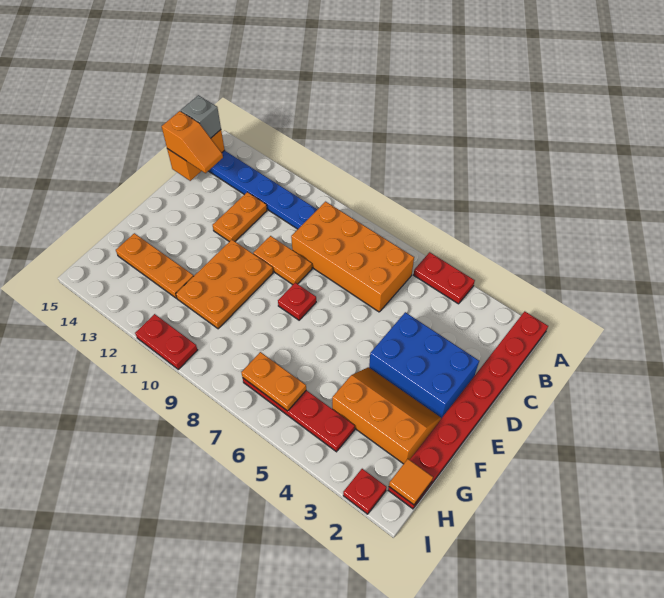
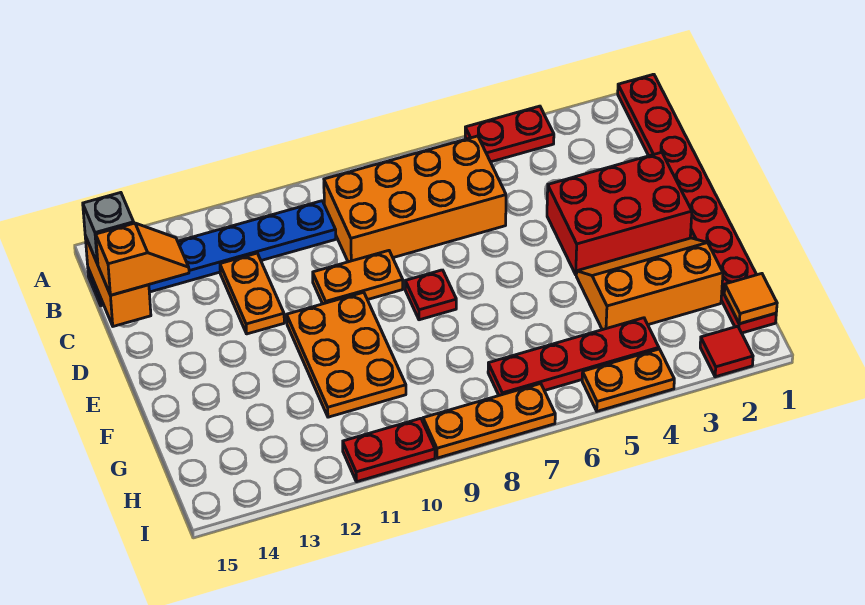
blue brick D2:E4 level 1 -> red brick D2:E4 level 1
orange plate G12:G14 level 1 -> orange plate I7:I9 level 1
orange plate H6:H7 level 2 -> orange plate I4:I5 level 1
red plate I2 level 1 -> red tile I2 level 1

